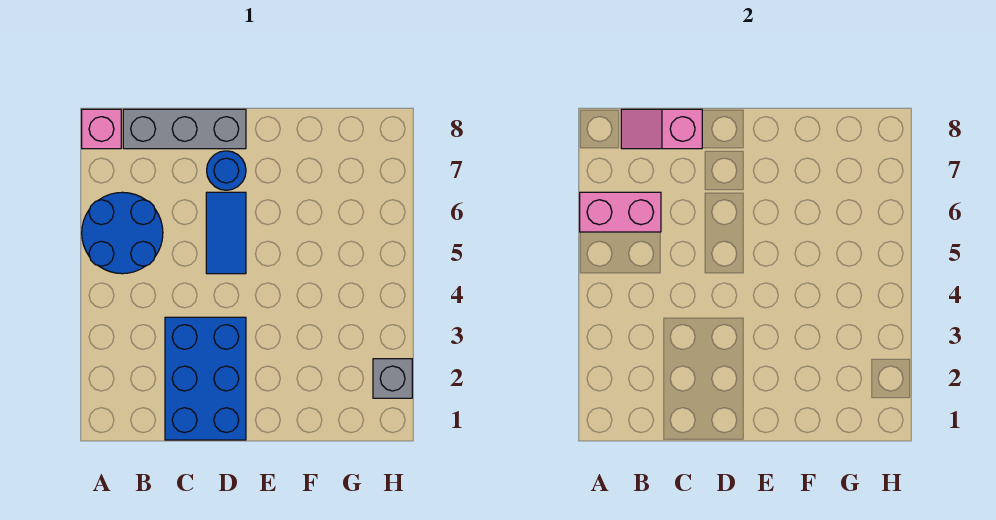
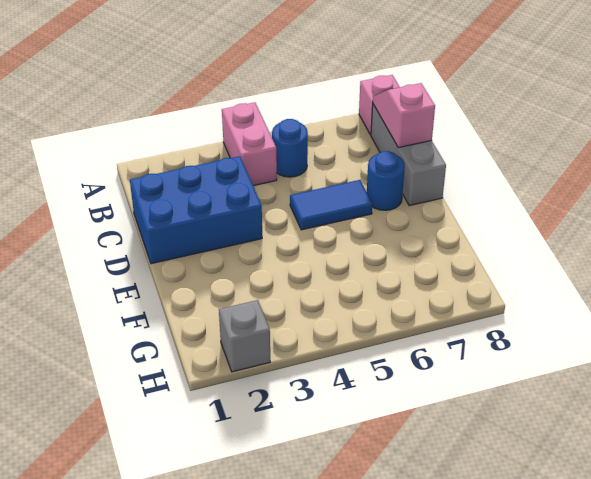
blue round brick A5:B6 level 1 -> blue round brick B5 level 1
pink brick A6:B6 level 2 -> pink brick A4:B4 level 1

